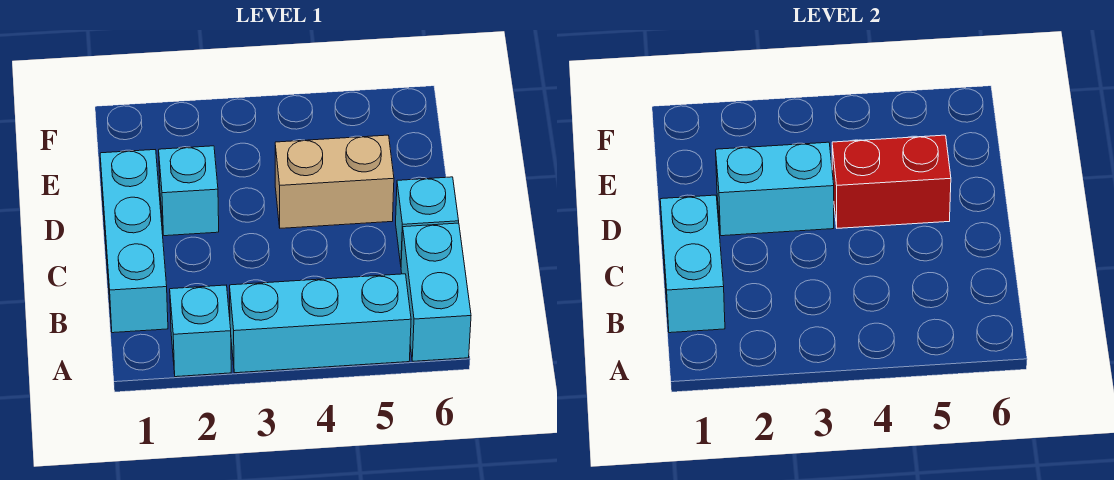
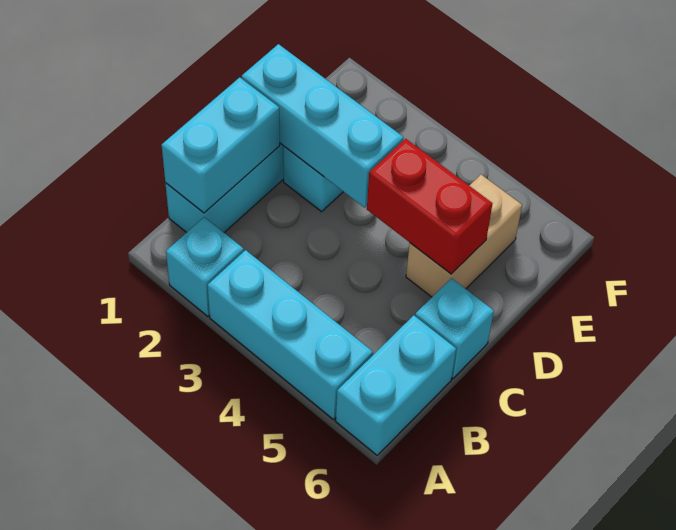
cyan brick D2:D3 level 2 -> cyan brick D1:D3 level 2
tan brick D4:D5 level 1 -> tan brick D5:E5 level 1

